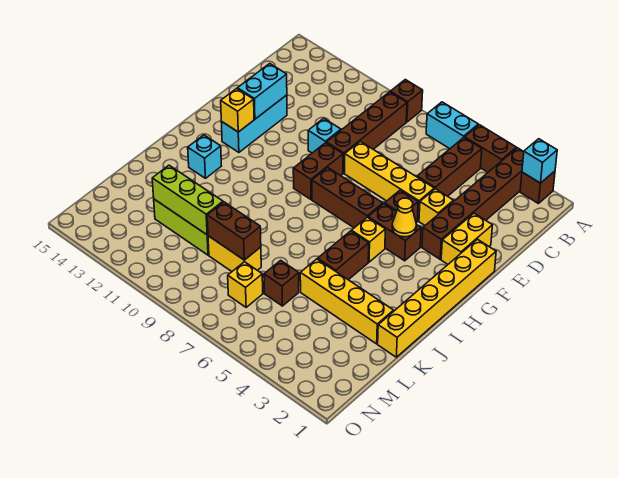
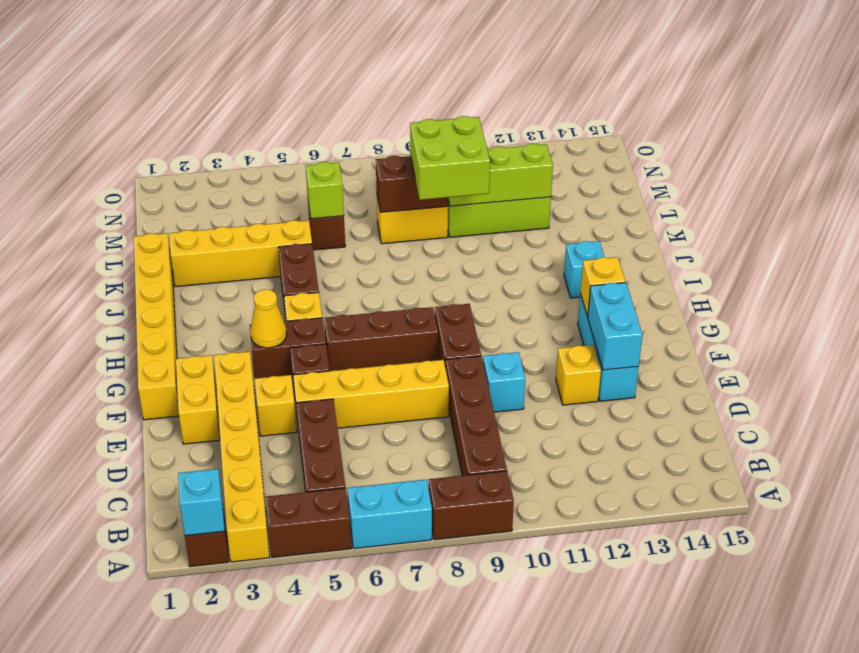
brown brick A3:F3 level 1 -> yellow brick A3:F3 level 1
brown brick A9 level 1 -> brown brick A8:A9 level 1
none -> lime brick K9:L10 level 3
none -> lime brick L6 level 2
yellow brick M7 level 1 -> yellow brick E12 level 1

